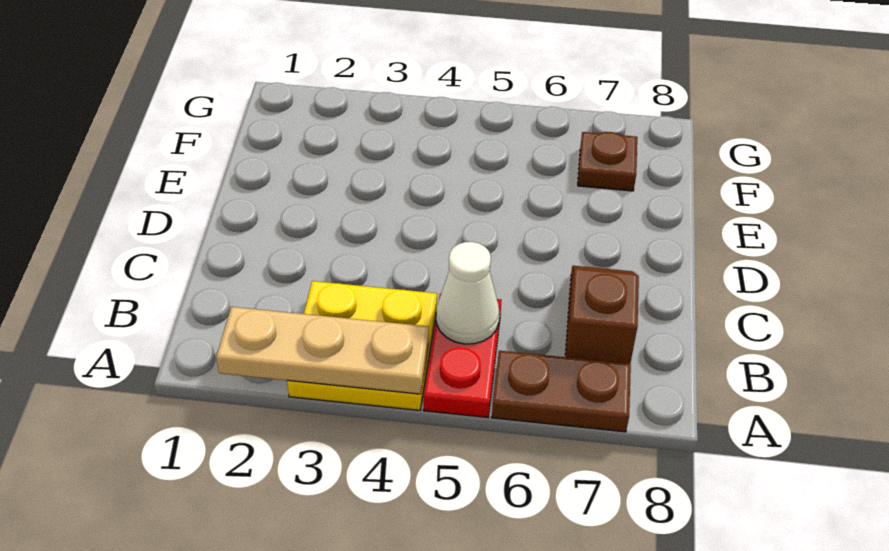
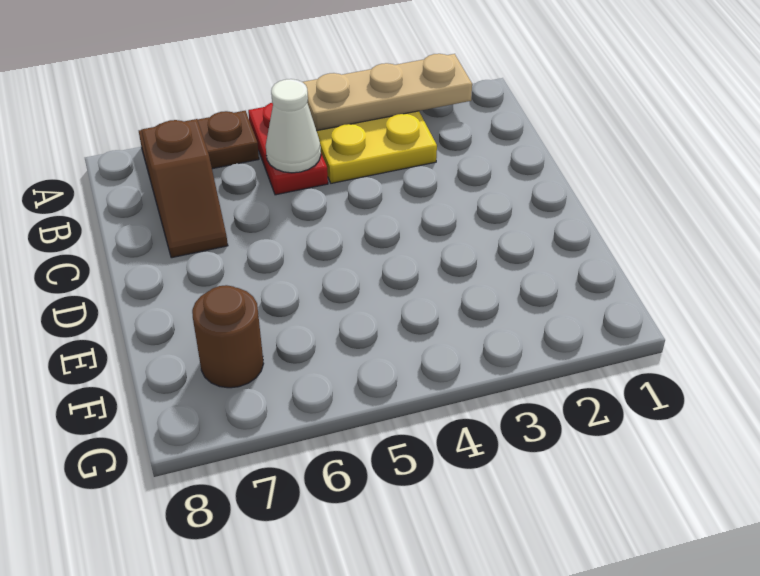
brown plate F7 level 1 -> brown round brick F7 level 1

